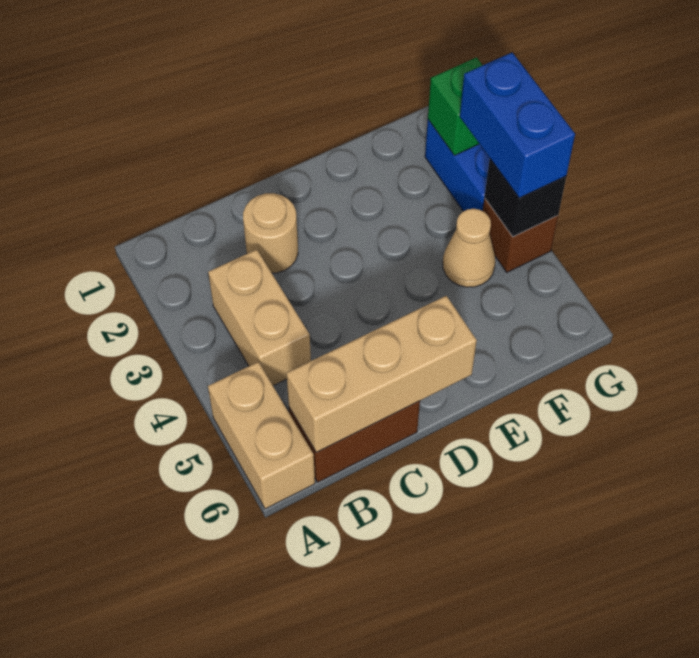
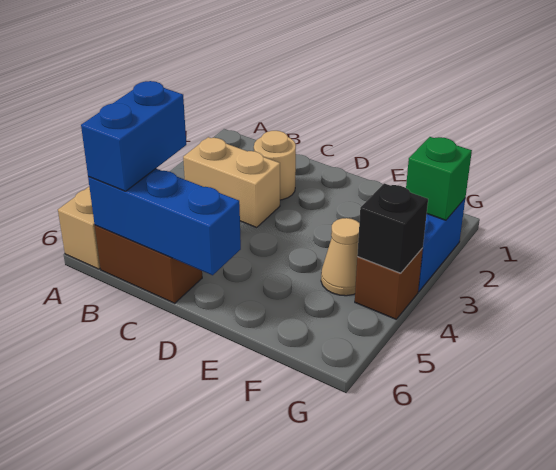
tan brick B3:B4 level 1 -> tan brick B3:C3 level 1
tan brick B6:D6 level 2 -> blue brick B6:D6 level 2
blue brick G3:G4 level 3 -> blue brick B5:B6 level 3

